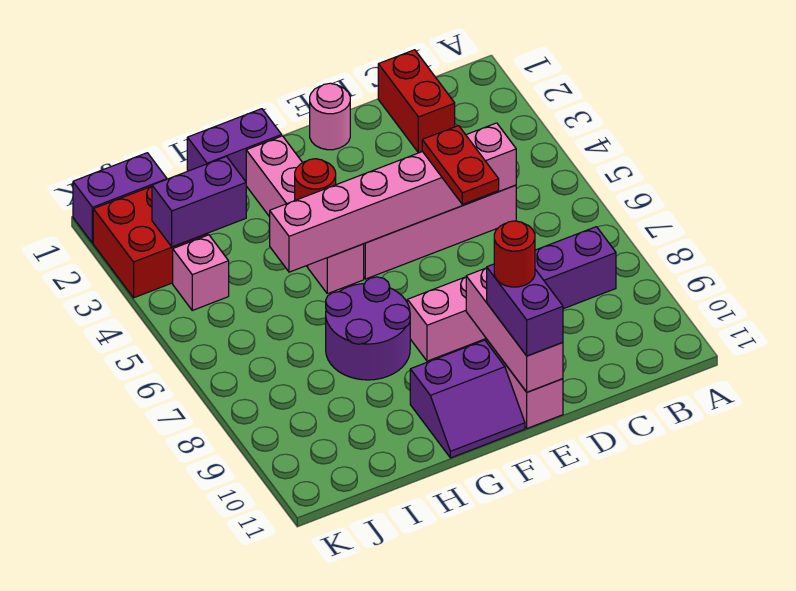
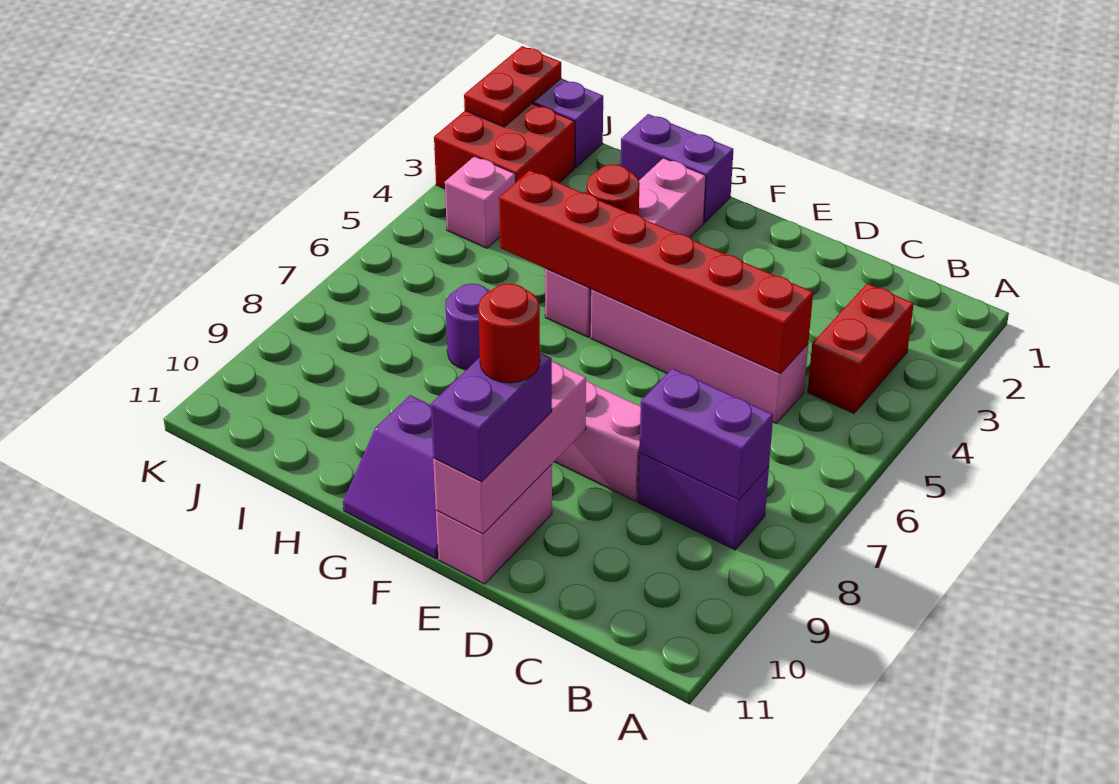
red brick C1:C2 level 1 -> red brick B3:B4 level 1
pink brick C5:H5 level 2 -> red brick C5:H5 level 2
red plate D5:D6 level 3 -> red plate K1:K2 level 2
pink round brick E1 level 1 -> none
purple round brick G7:H8 level 1 -> purple round brick H7 level 1
purple brick I3:J3 level 2 -> purple brick B8:C8 level 2

